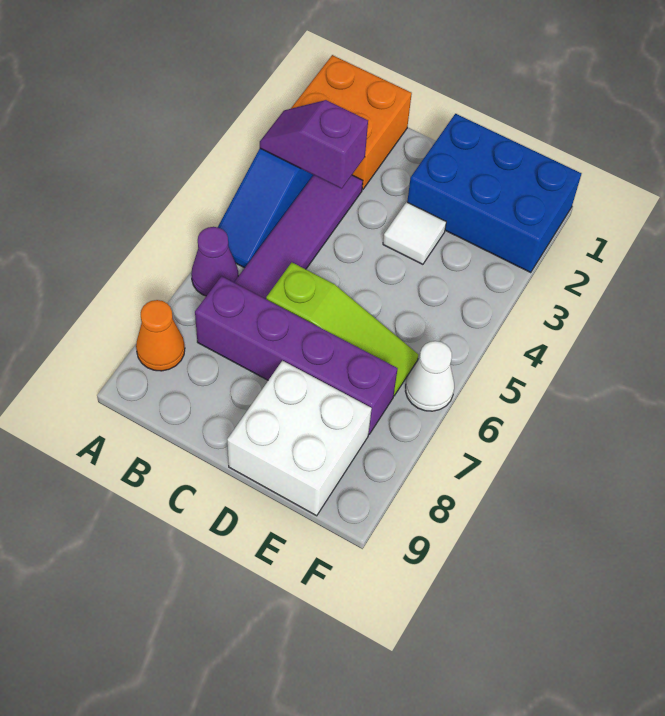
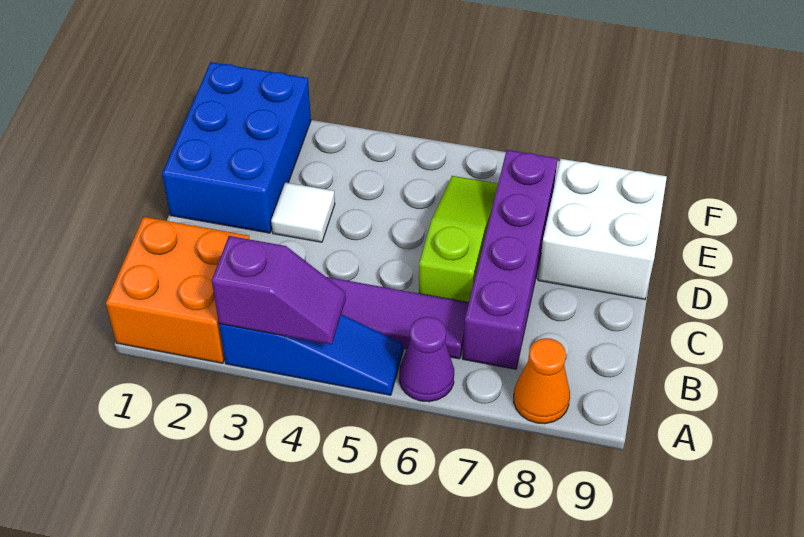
purple slope A3:B3 level 2 top B -> purple slope A3:A4 level 2 top 3
white cone F6 level 1 -> none

